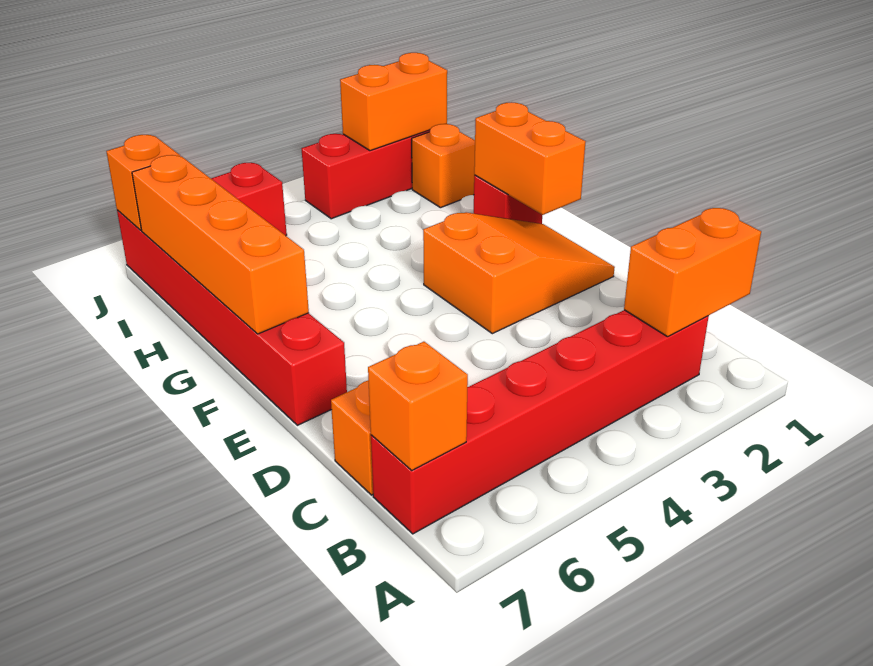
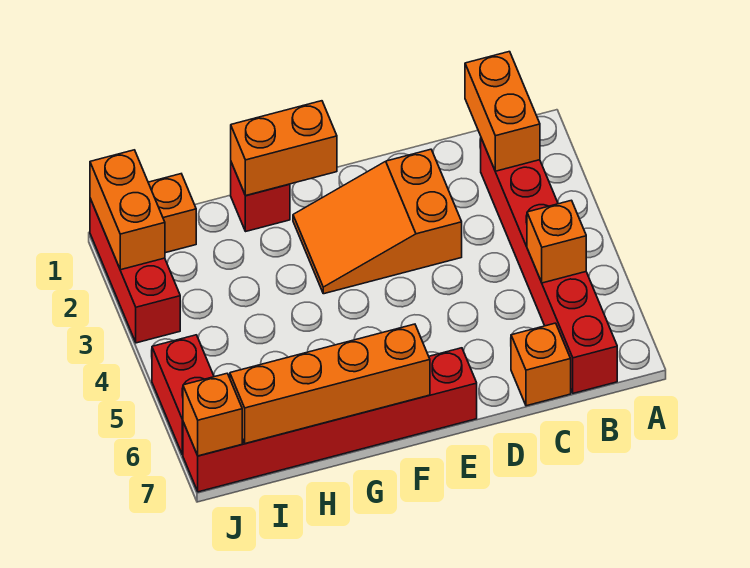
orange brick B7 level 2 -> orange brick B5 level 2
orange slope E1:F3 level 1 top 3 -> orange slope D2:F3 level 1 top D

